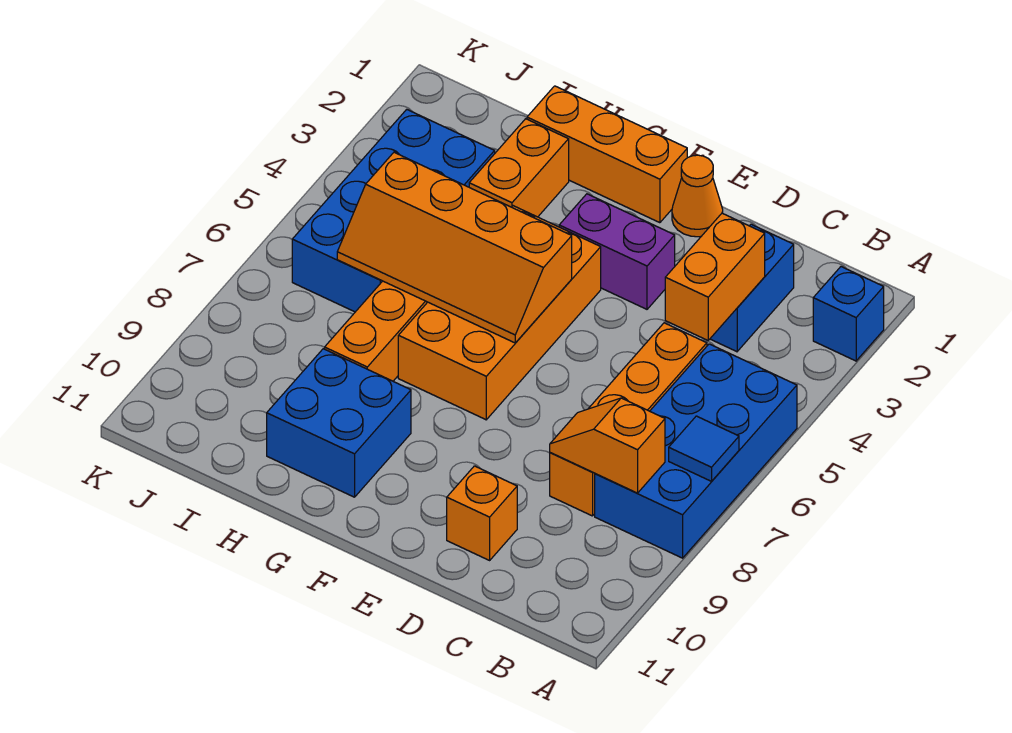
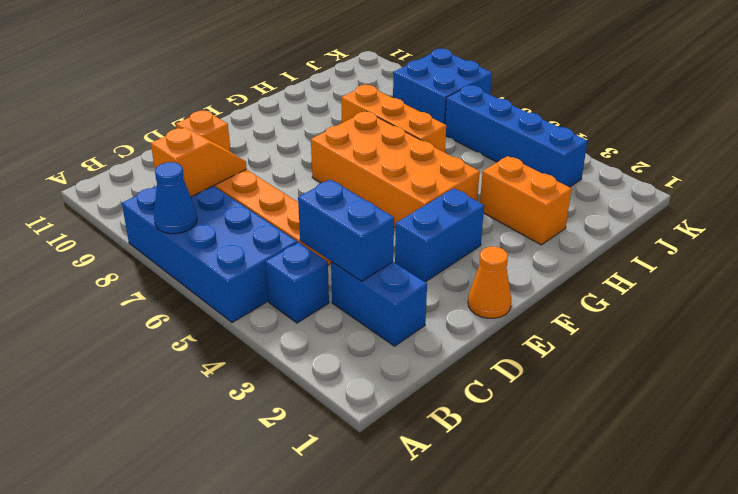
blue brick A2 level 1 -> blue brick B4 level 1
blue tile A7 level 2 -> blue cone A7 level 2
orange brick C3:C4 level 2 -> blue brick C3:C4 level 2
purple brick E3:F3 level 1 -> blue brick E3:F3 level 1
orange brick F1:H1 level 1 -> none
orange slope F5:I6 level 2 top 5 -> none
blue brick G9:H10 level 1 -> blue brick J7:K8 level 1
blue brick I3:J6 level 1 -> blue brick J3:J6 level 1

